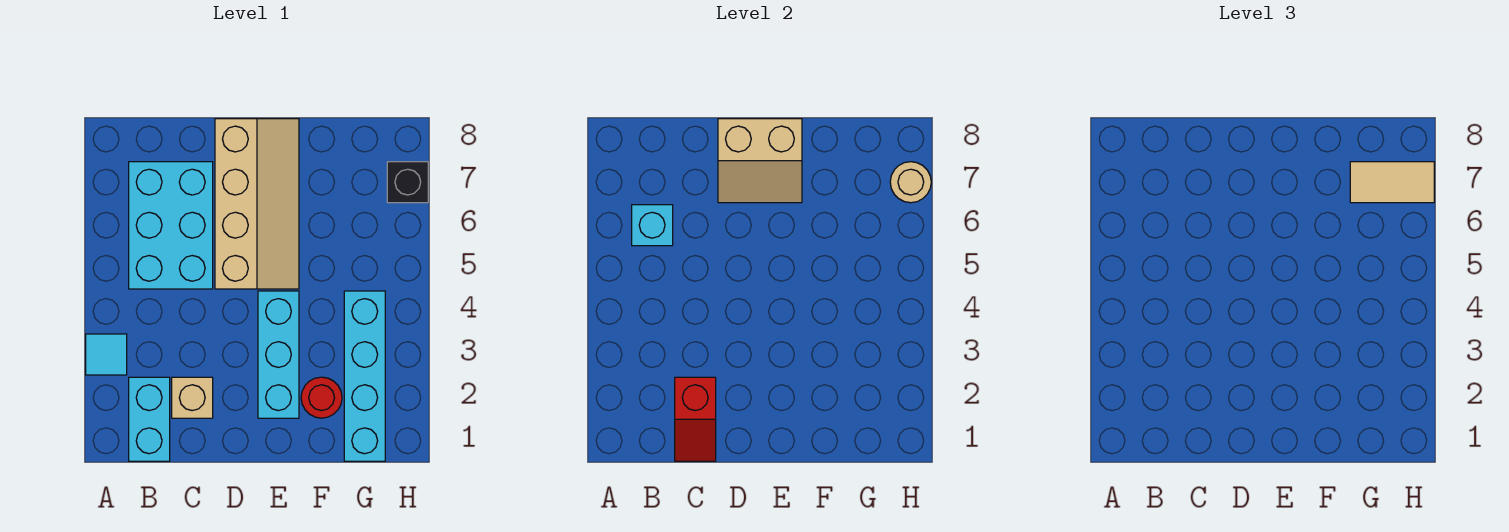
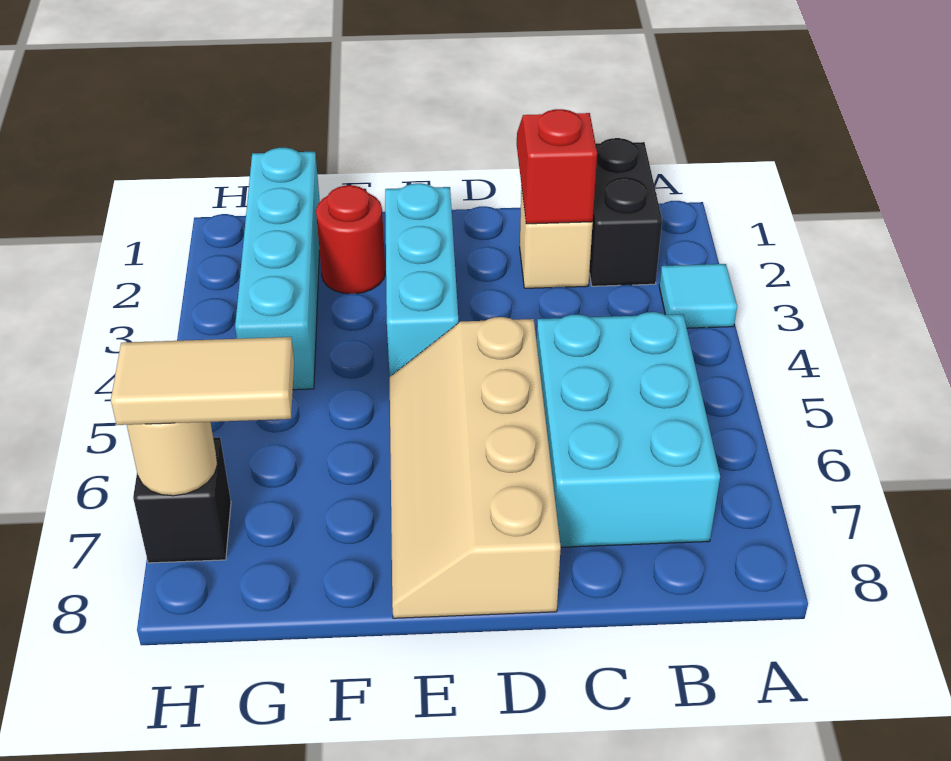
cyan brick B1:B2 level 1 -> black brick B1:B2 level 1
cyan brick B6 level 2 -> none
tan slope D7:E8 level 2 top 8 -> none

